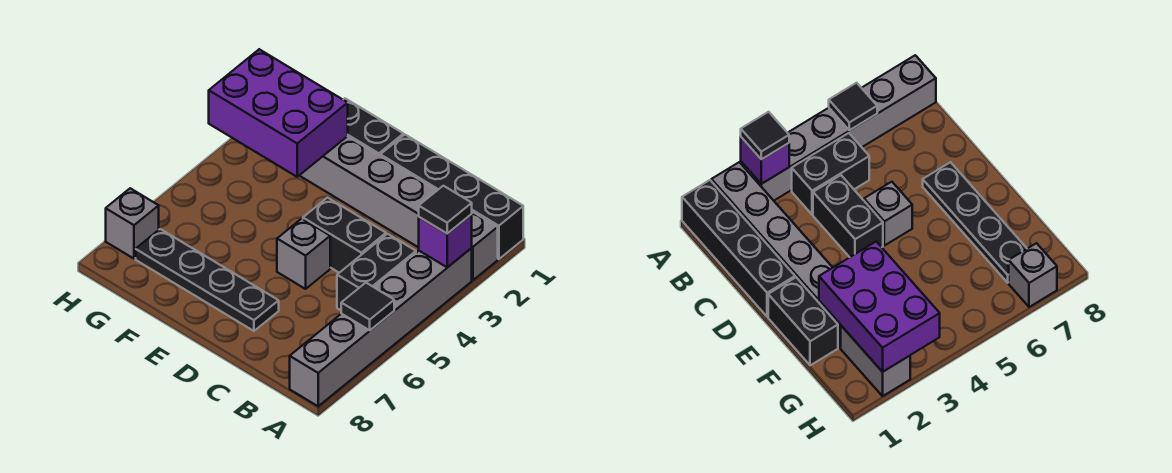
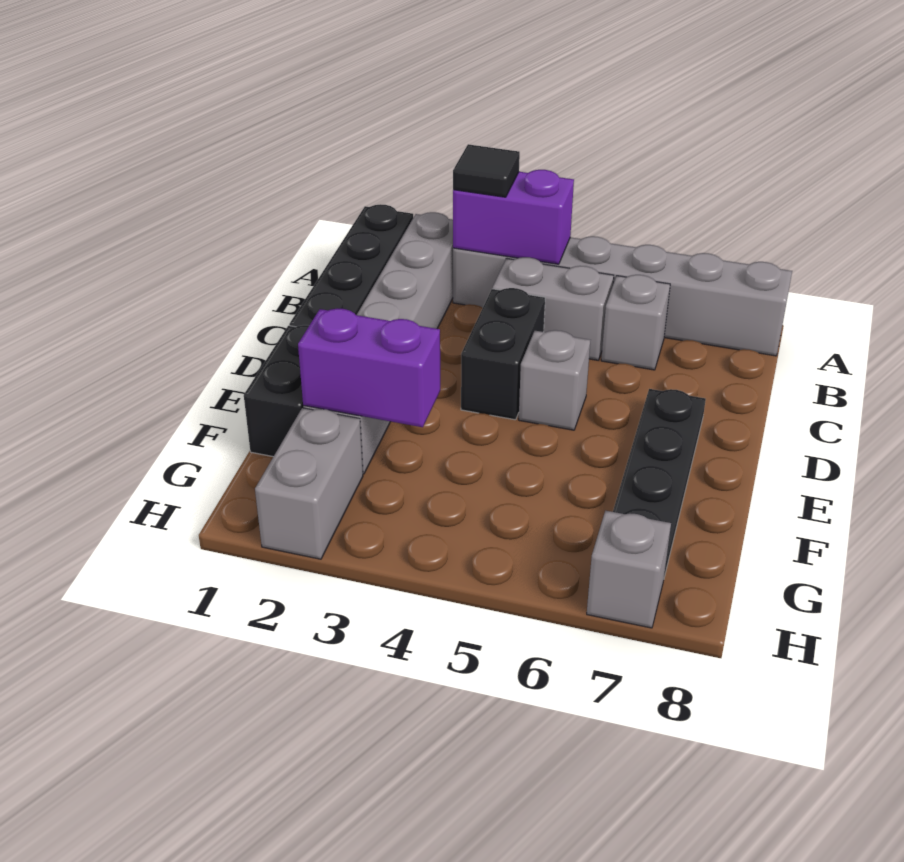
purple brick A3 level 2 -> purple brick A3:A4 level 2
black tile A6 level 2 -> none
black brick B4:B5 level 1 -> grey brick B4:B5 level 1
none -> grey brick B6 level 1
purple brick F2:H3 level 2 -> purple brick F2:F3 level 2

